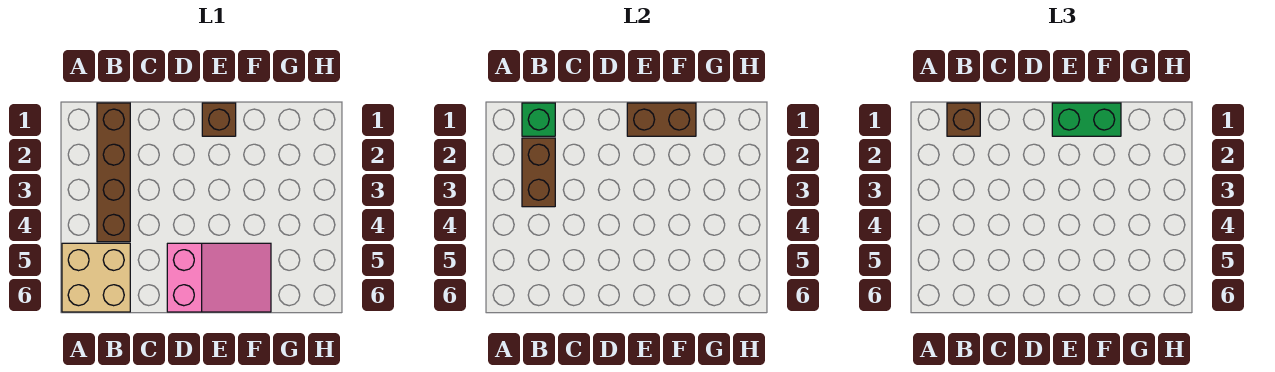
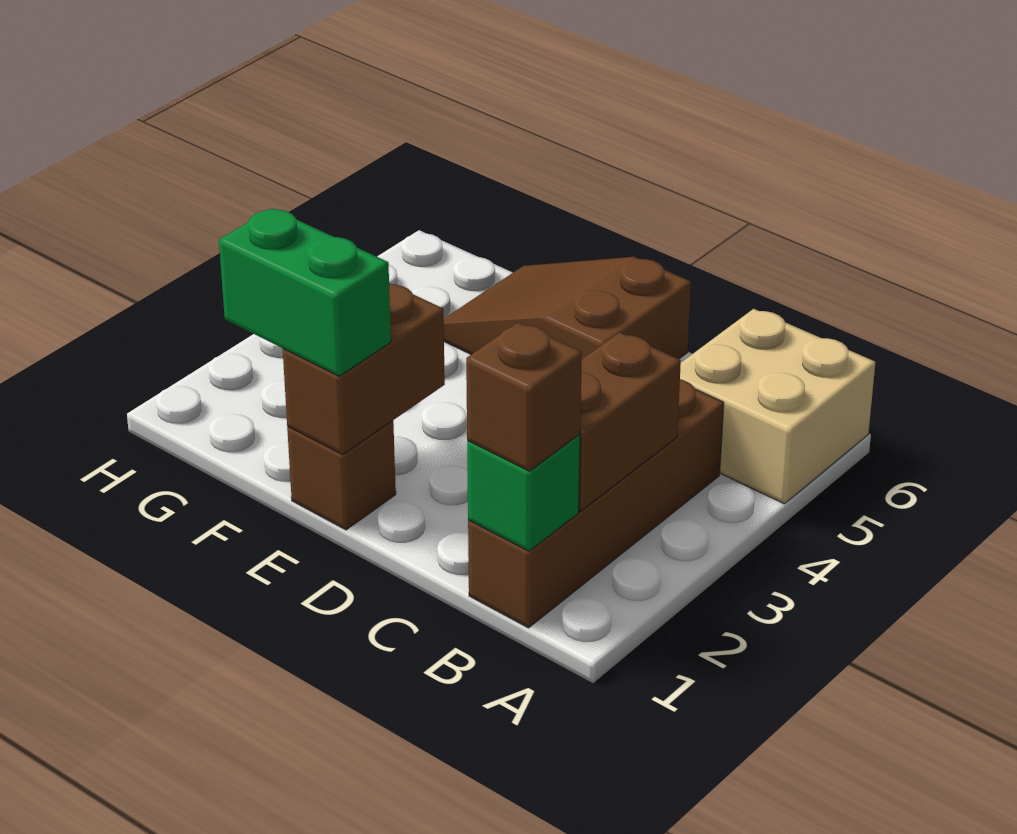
pink slope D5:F6 level 1 top D -> brown slope D5:F6 level 1 top D
brown brick E1:F1 level 2 -> brown brick E1:E2 level 2

